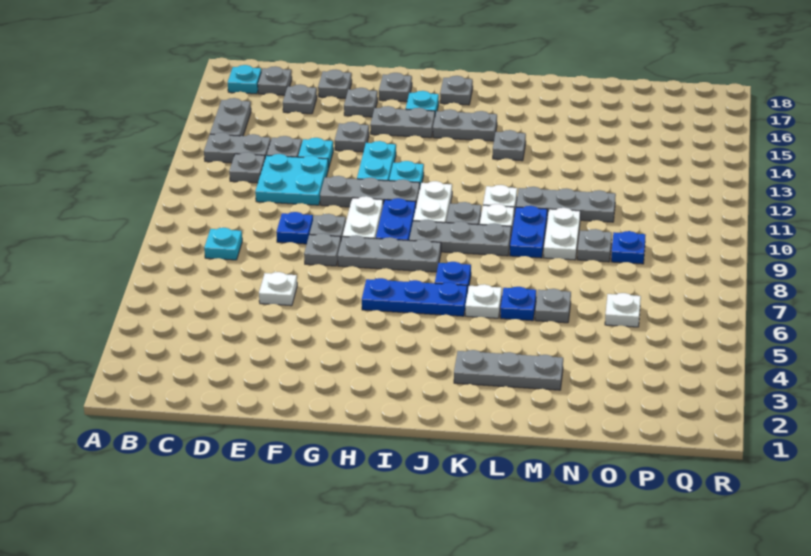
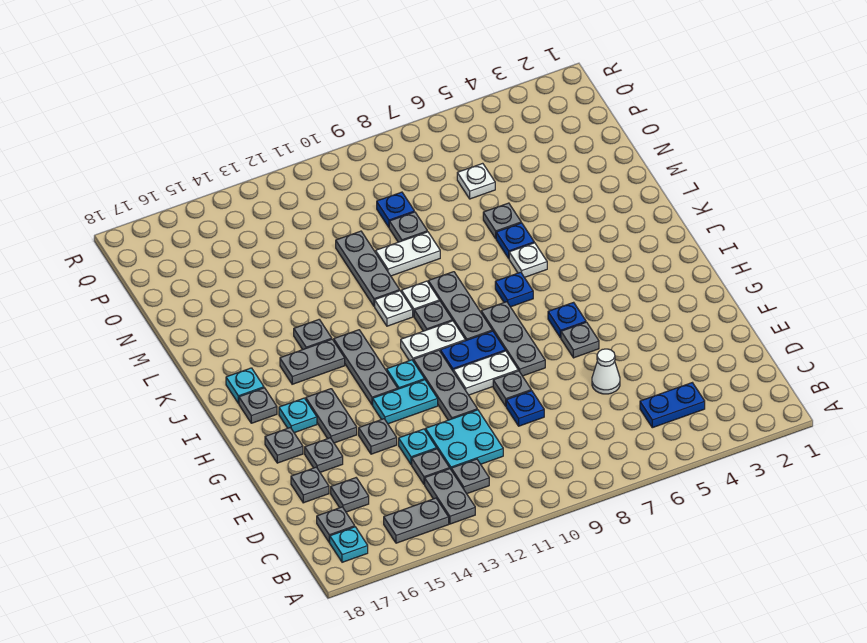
cyan plate C8 level 1 -> cyan plate J17 level 1
white plate E6 level 1 -> white cone E6 level 1
grey plate F8 level 1 -> grey plate G6 level 1
blue plate H6:J6 level 1 -> blue plate H6 level 1
grey plate I15:J15 level 1 -> grey plate J14:J15 level 1
grey plate K3:M3 level 1 -> grey plate H13:J13 level 1
blue plate L9:L10 level 1 -> blue plate C4:C5 level 1

